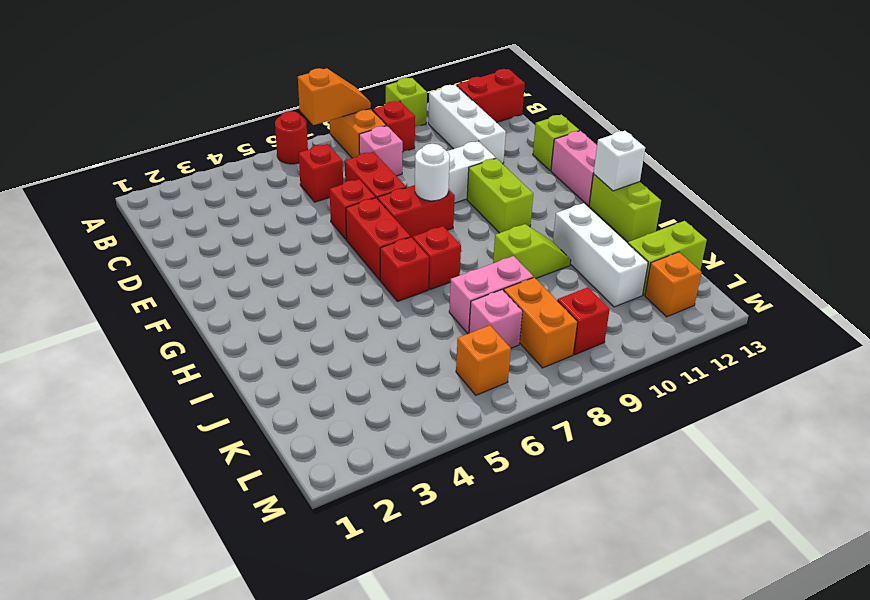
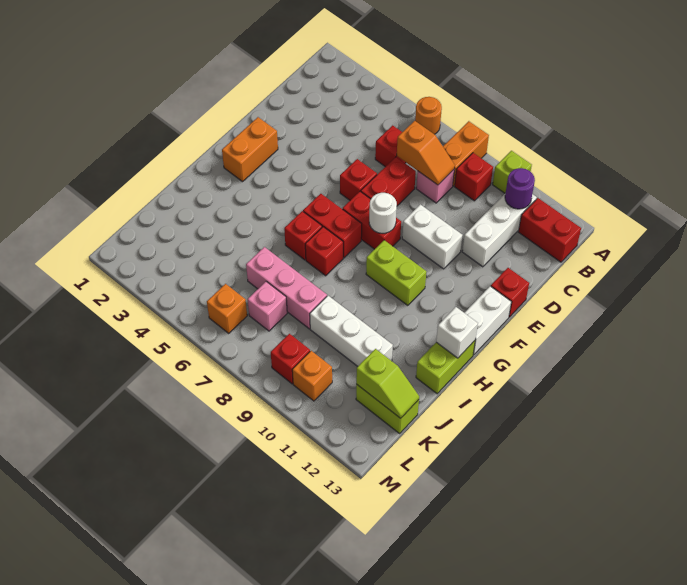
red round brick A6 level 1 -> orange round brick A6 level 1
orange slope A7:A8 level 2 top 7 -> orange slope C7:C8 level 2 top 7
none -> purple round brick B11 level 2
lime brick E13 level 1 -> red brick E13 level 1
red brick F6:G6 level 1 -> red brick G6:G7 level 1
lime brick F10:G10 level 1 -> lime brick G9:G10 level 1
pink brick F13:G13 level 1 -> white brick F13:G13 level 1
lime slope I9:I10 level 1 top 9 -> lime slope K12:K13 level 2 top 12
white brick I11:K11 level 1 -> white brick J9:J11 level 1
pink brick J7:J8 level 1 -> pink brick J6:J8 level 1
orange brick K8:L8 level 1 -> orange brick F2:G2 level 1
orange brick L12 level 1 -> orange brick L10 level 1

